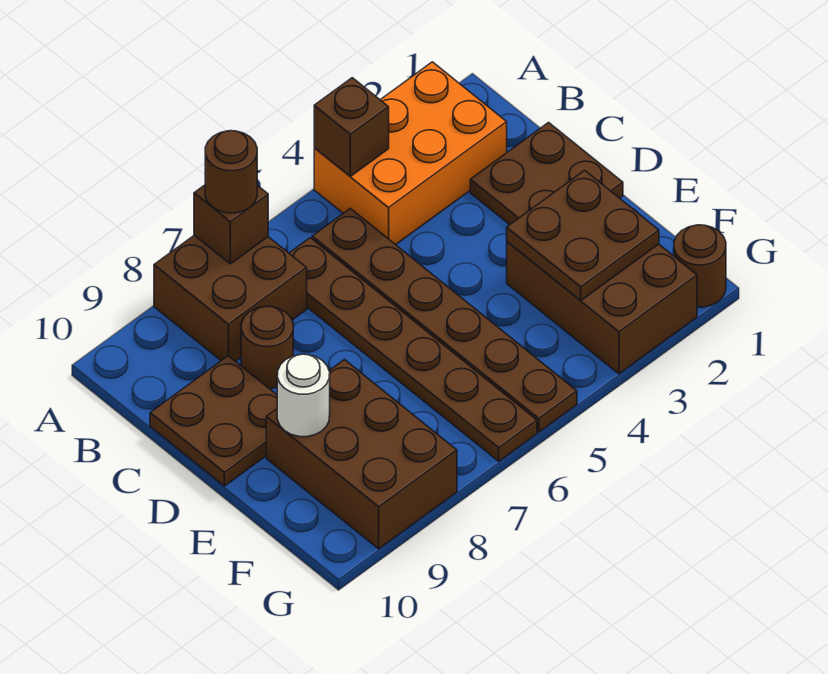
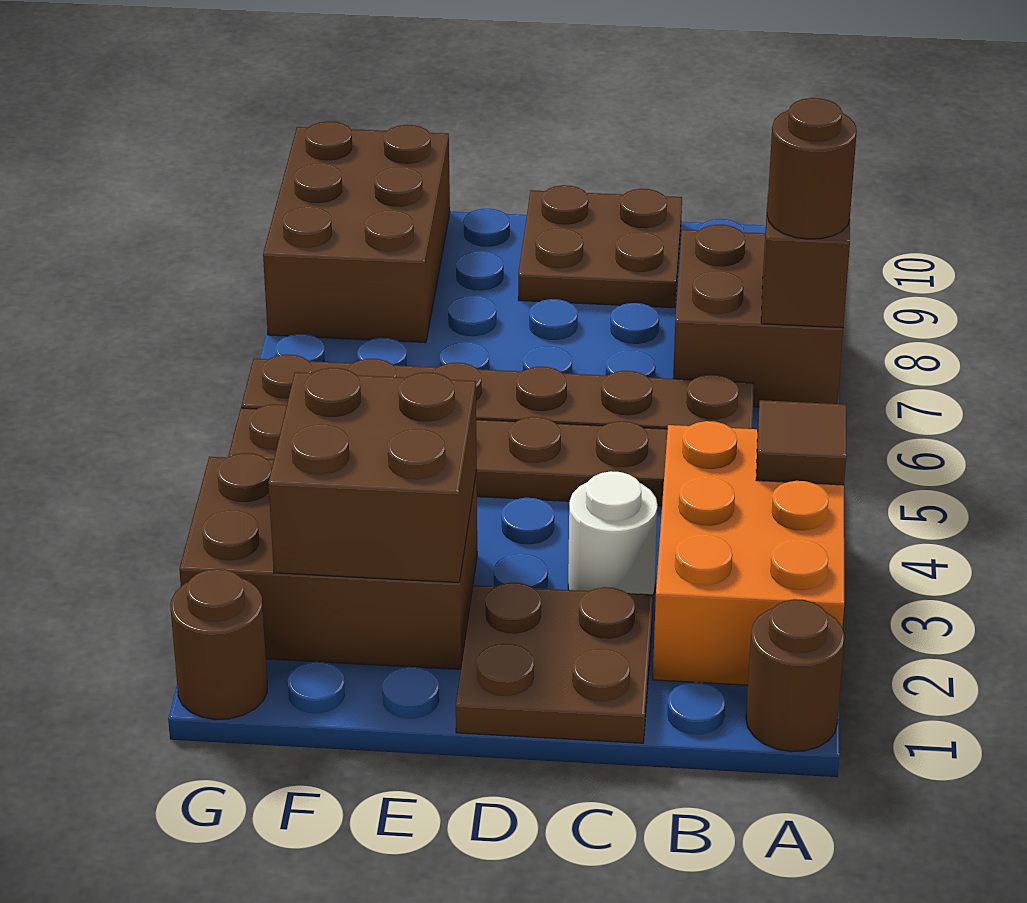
brown brick A4 level 2 -> brown tile A4 level 2
brown round brick C8 level 1 -> brown round brick A1 level 1
brown plate E2:F3 level 2 -> brown brick E2:F3 level 2
brown brick E8:G9 level 1 -> brown brick F8:G10 level 1
white round brick E9 level 2 -> white round brick C3 level 1

